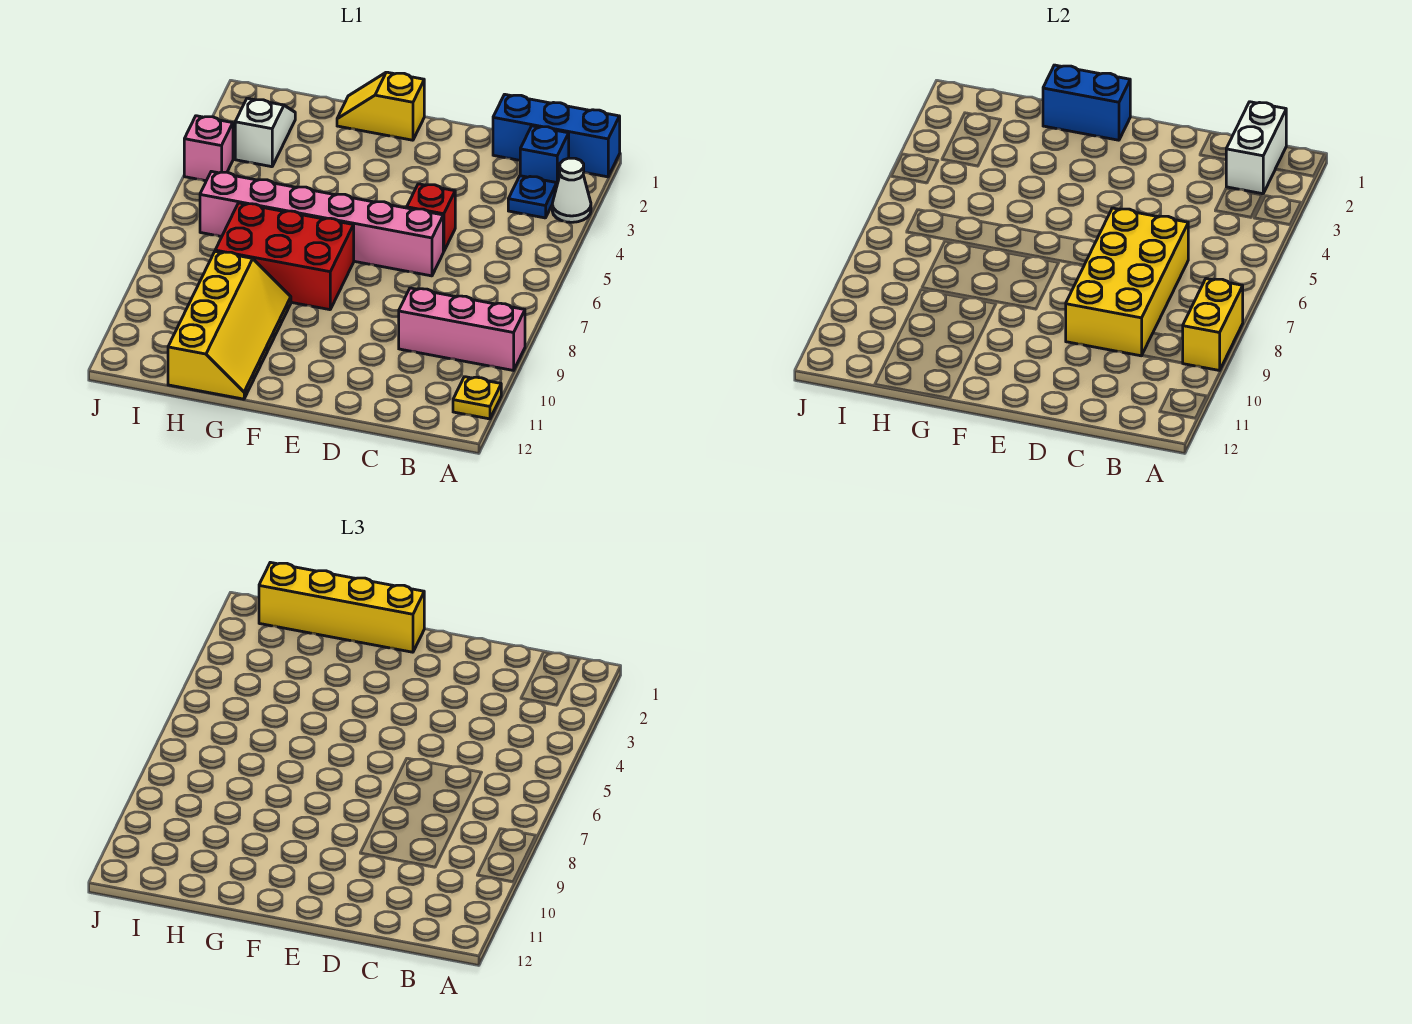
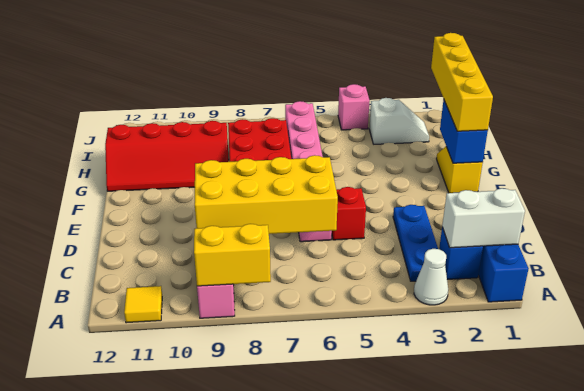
yellow plate A11 level 1 -> yellow tile A11 level 1
blue plate B3 level 1 -> blue plate B3:D3 level 1
yellow slope G9:H12 level 1 top H -> red slope G9:H12 level 1 top H

